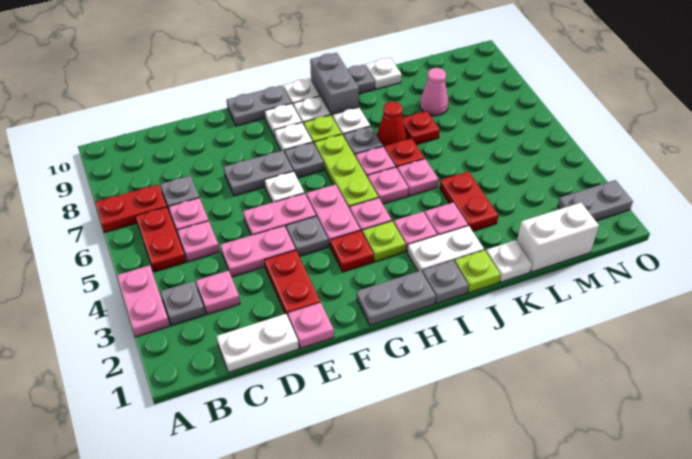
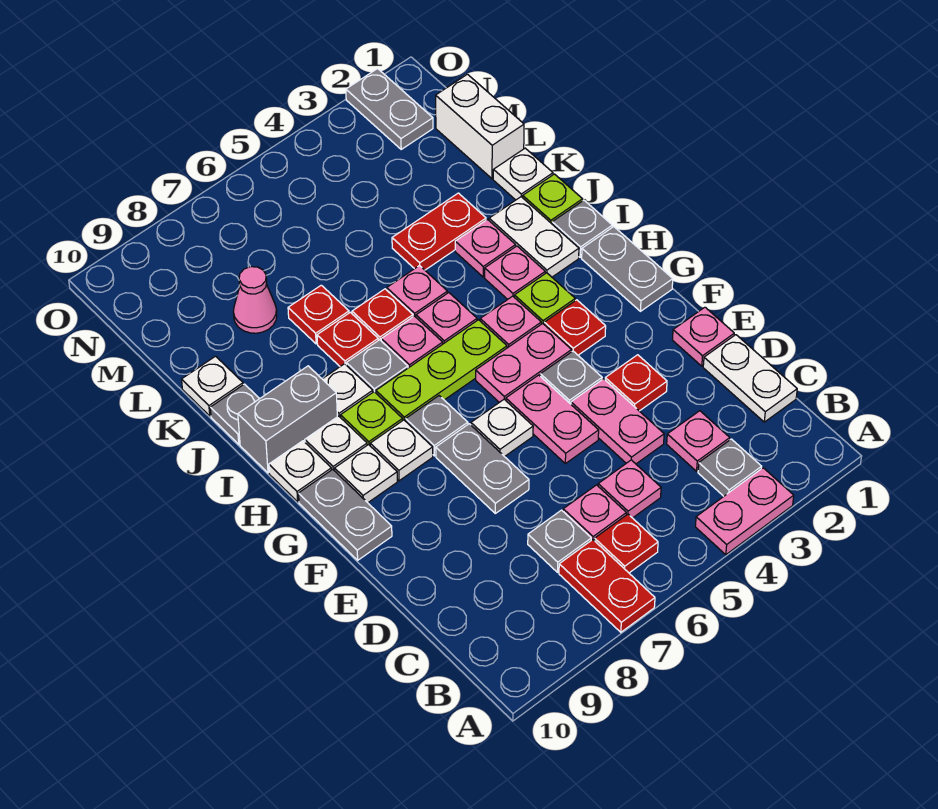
red plate B5:B6 level 1 -> red plate B6 level 1
red plate E2:E3 level 1 -> red plate E3 level 1
red cone J7 level 1 -> red plate J7 level 1

